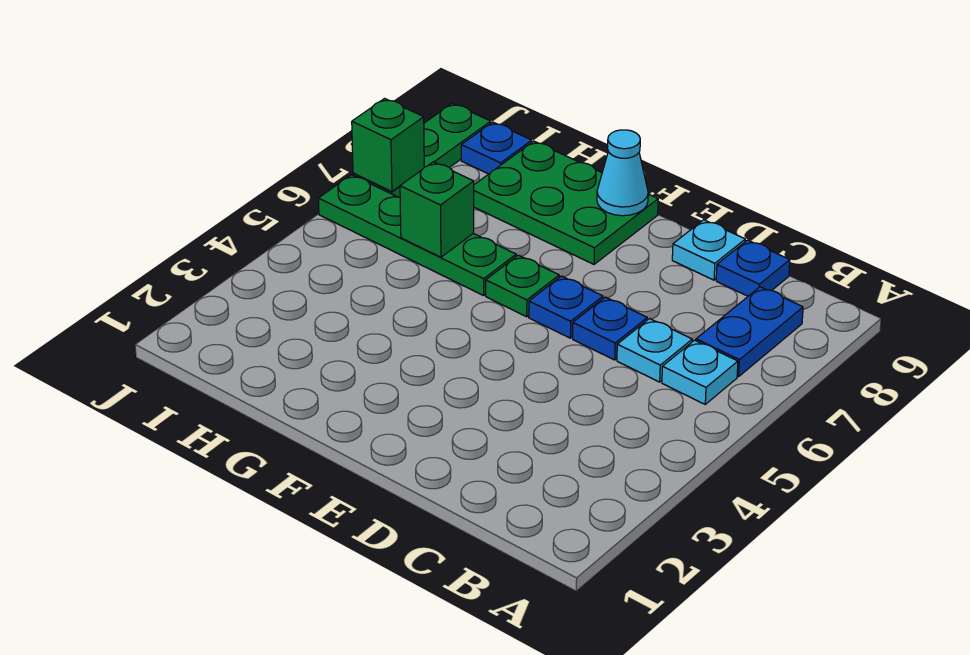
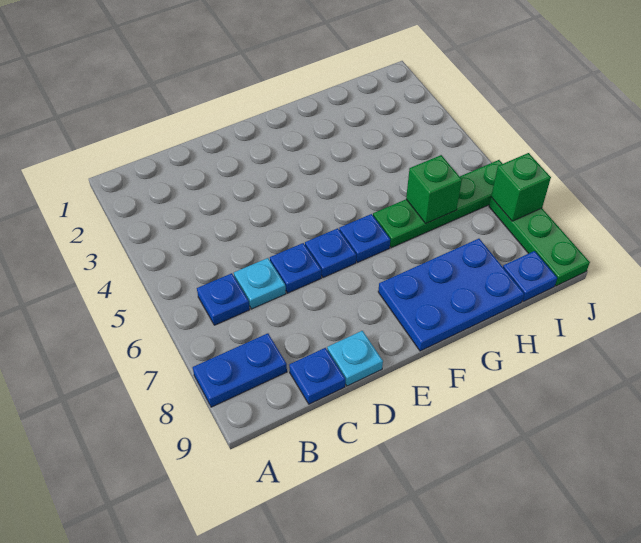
cyan plate B6 level 1 -> blue plate B6 level 1
blue plate B7:B8 level 1 -> blue plate A8:B8 level 1
green plate F6 level 1 -> blue plate F6 level 1
green plate F8:H9 level 1 -> blue plate F8:H9 level 1
cyan cone F9 level 2 -> none

